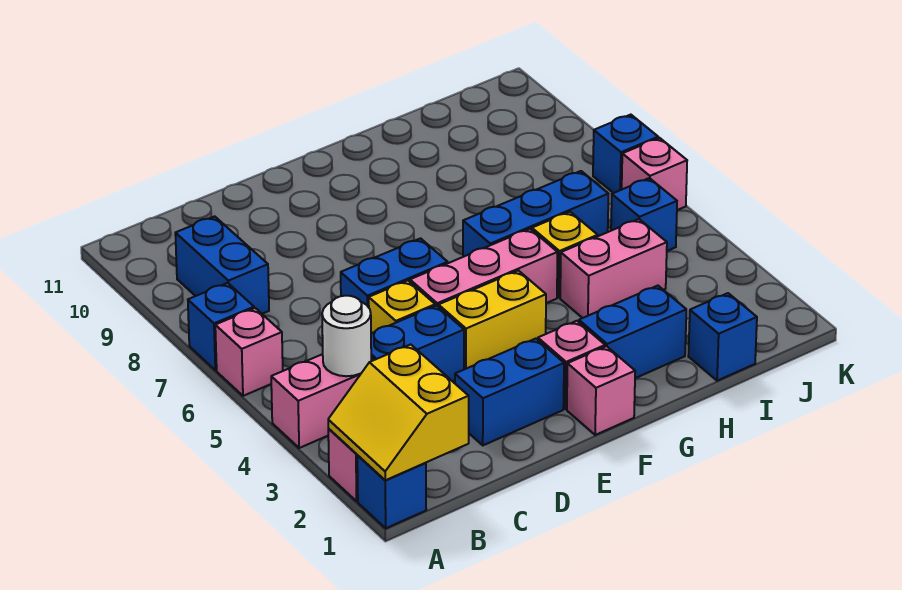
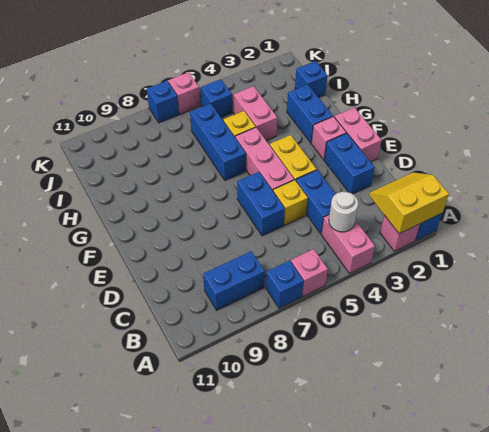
yellow slope A1:B2 level 2 top B -> yellow slope A1:B2 level 2 top A
pink brick F1 level 1 -> pink brick E1:F1 level 1

